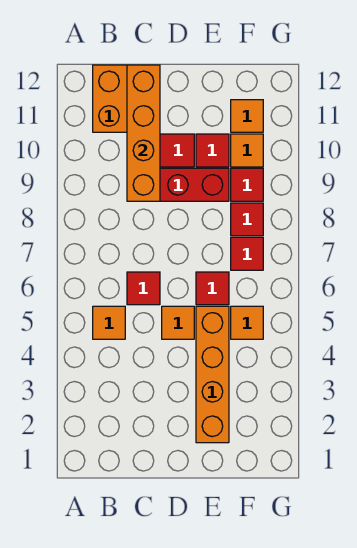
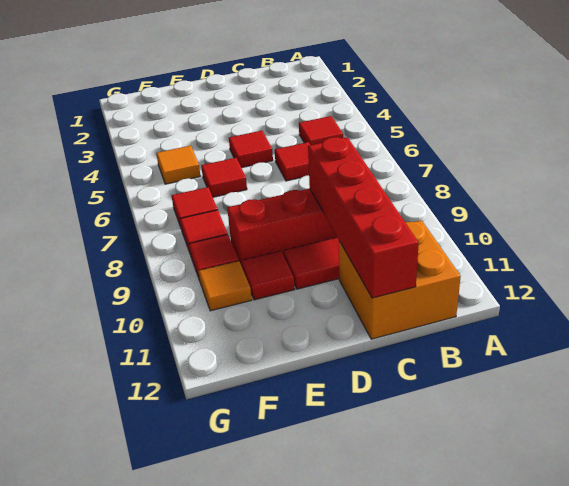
orange tile B5 level 1 -> red tile B5 level 1
orange brick C9:C12 level 2 -> red brick C9:C12 level 2
orange tile D5 level 1 -> red tile D5 level 1
orange brick E2:E5 level 1 -> none
orange tile F11 level 1 -> none

